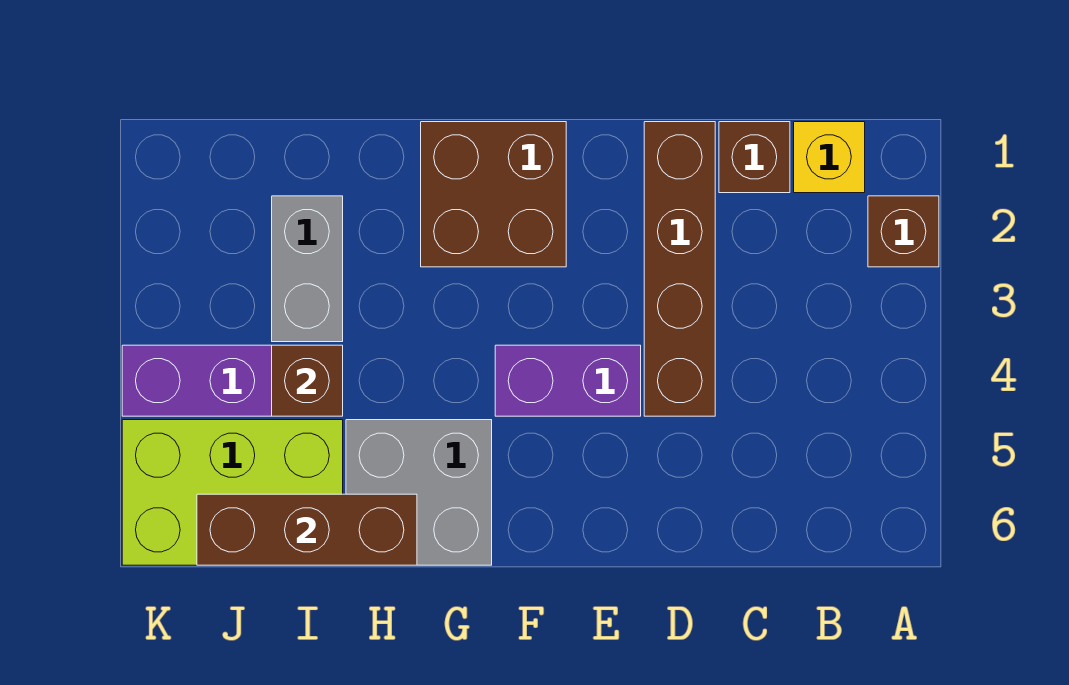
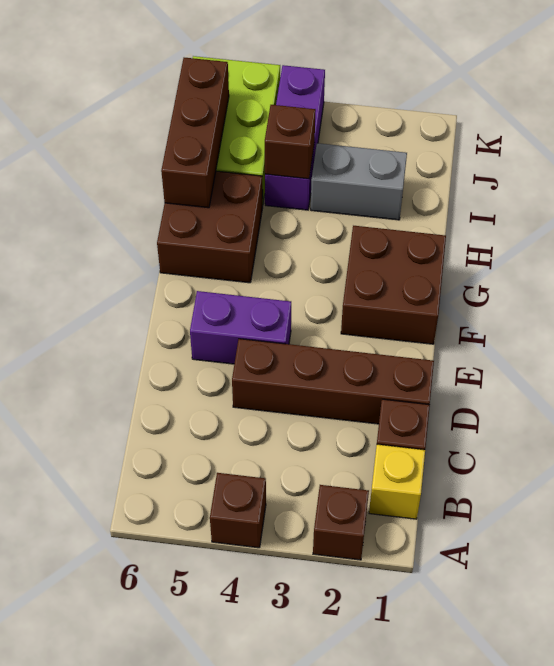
none -> brown brick A4 level 1
purple brick E4:F4 level 1 -> purple brick E4:E5 level 1
grey brick G5:H6 level 1 -> brown brick G5:H6 level 1

